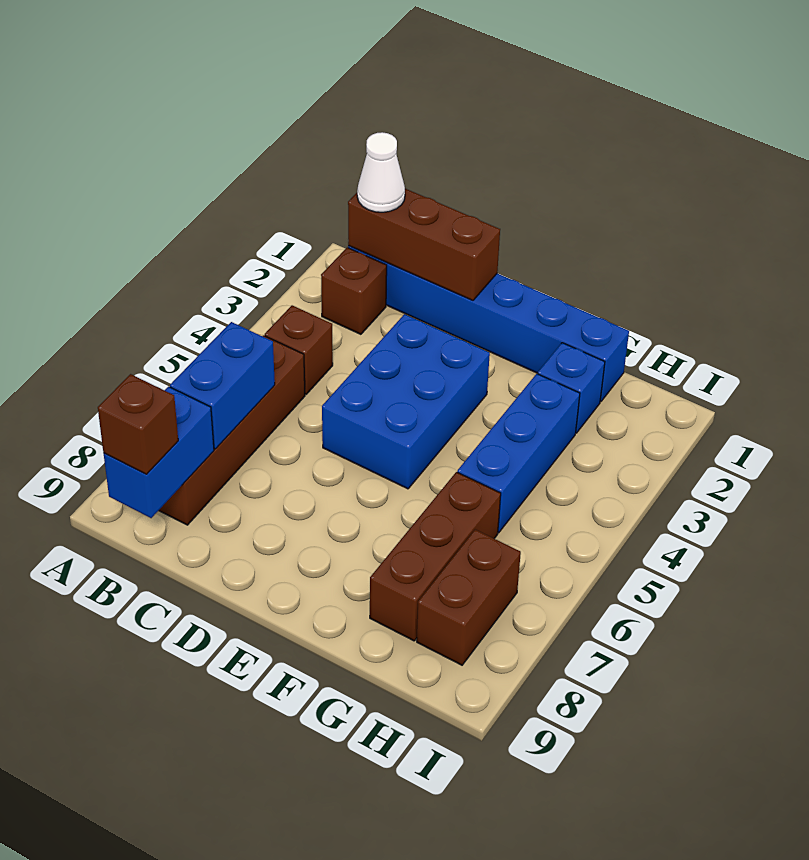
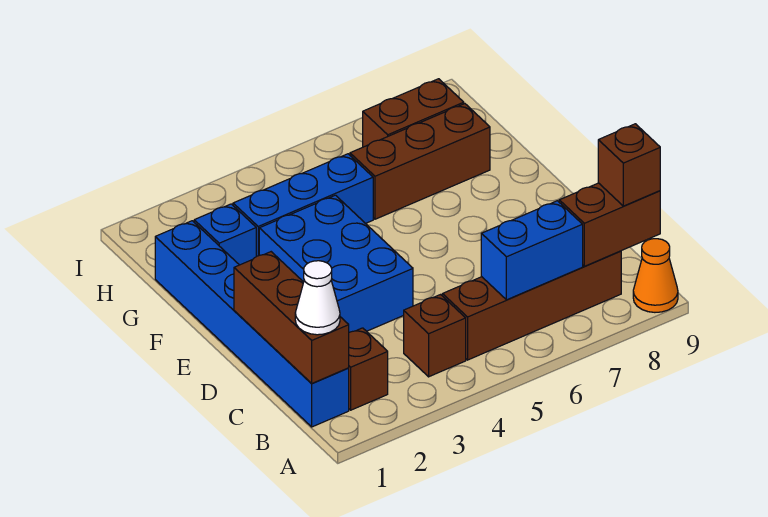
none -> orange cone A9 level 1
blue brick B8:B9 level 2 -> brown brick B8:B9 level 2
blue brick D3:E5 level 1 -> blue brick D3:F4 level 1

